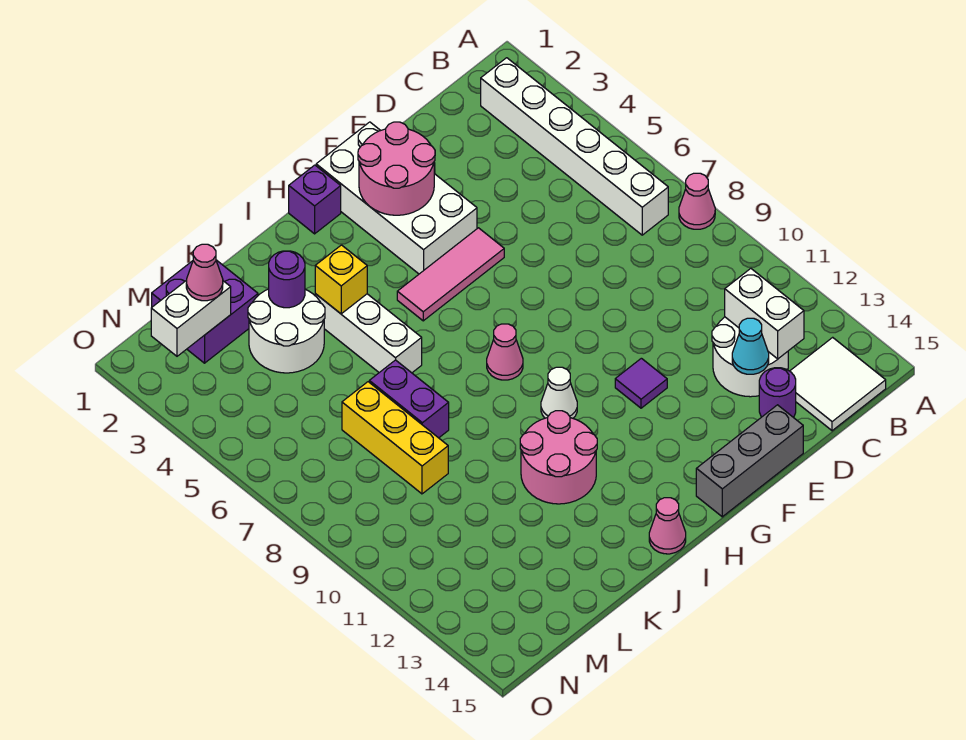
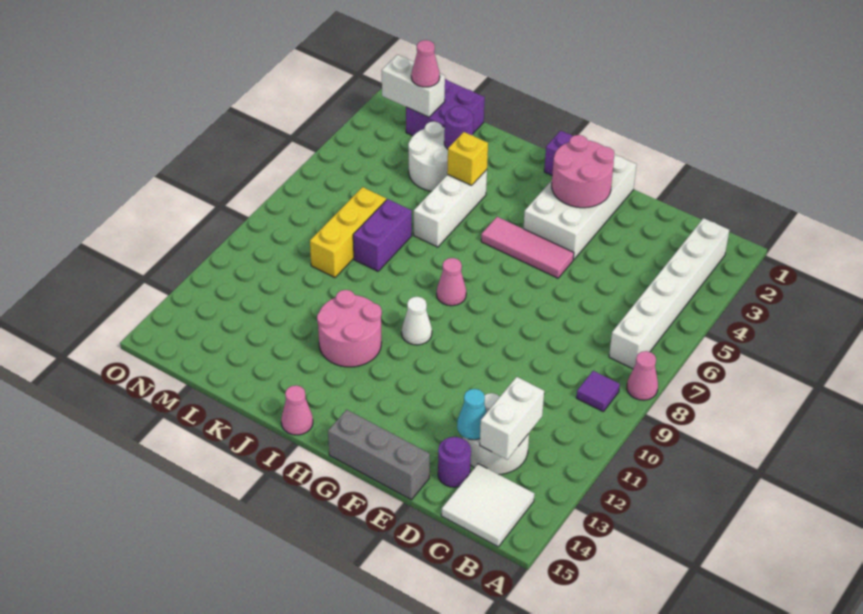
purple tile F11 level 1 -> purple tile B9 level 1

